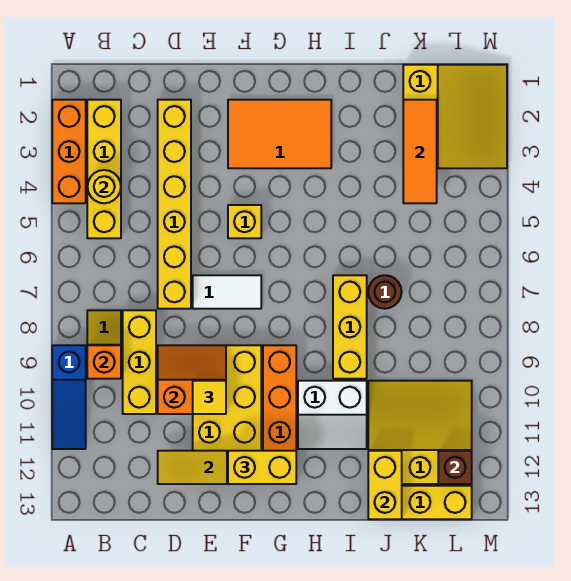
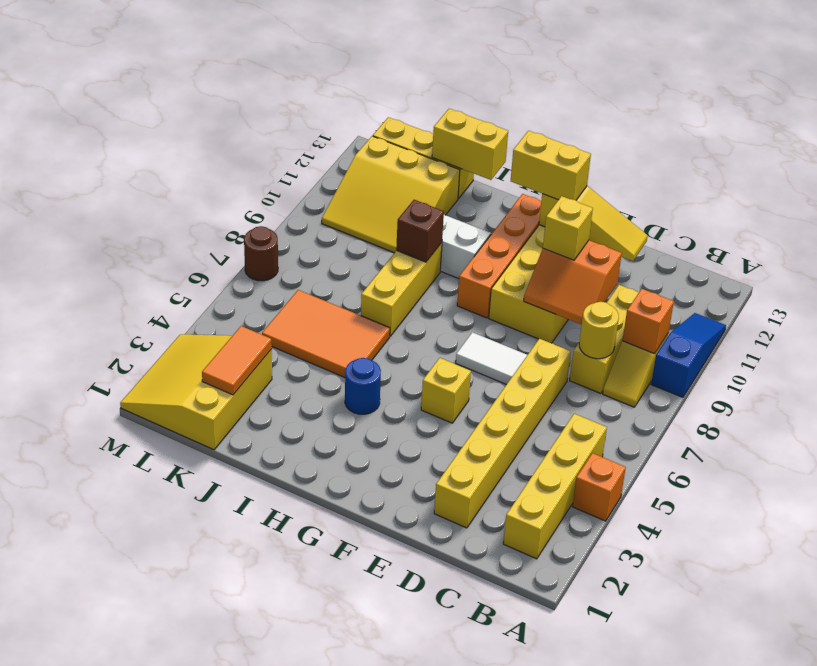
orange brick A2:A4 level 1 -> orange brick A4 level 1
yellow round brick B4 level 2 -> yellow round brick C8 level 2
yellow tile E10 level 3 -> yellow brick E10 level 3
orange tile F2:H3 level 1 -> orange tile I5:K6 level 1
none -> blue round brick H4 level 1
brown round brick J7 level 1 -> brown round brick M7 level 1
yellow brick J12:J13 level 2 -> yellow brick I13:J13 level 2
orange tile K2:K4 level 2 -> orange tile K2:K3 level 2
brown brick L12 level 2 -> brown brick I9 level 2

